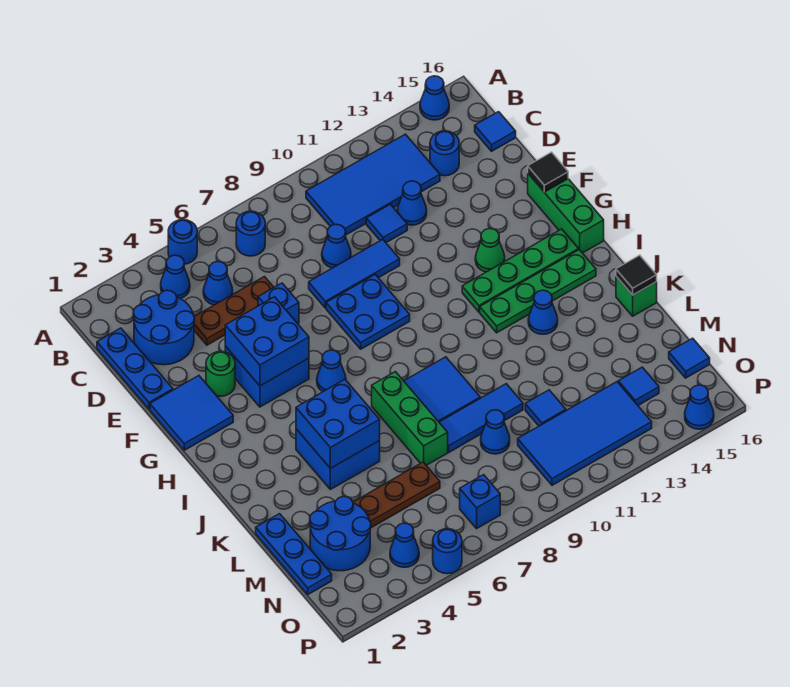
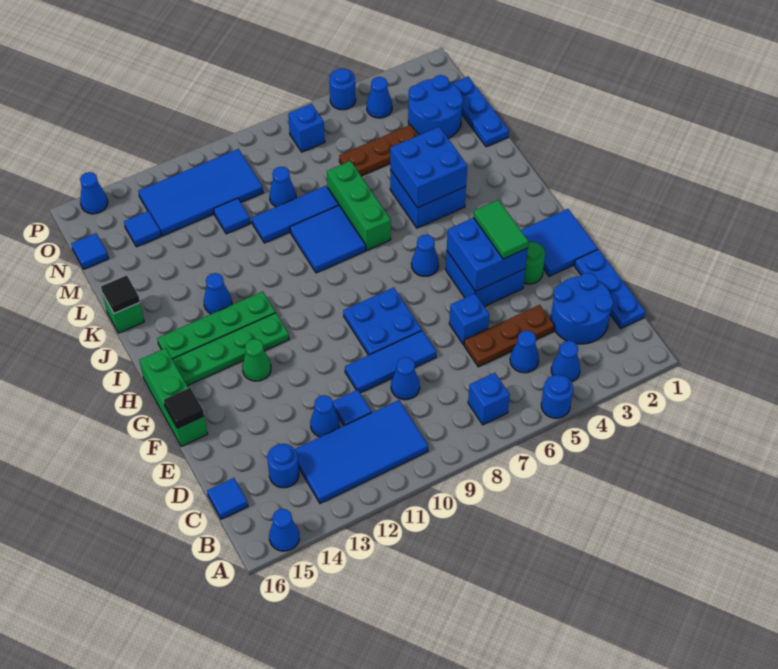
blue round brick B7 level 1 -> blue brick B7 level 1
none -> green tile F4:G4 level 3

